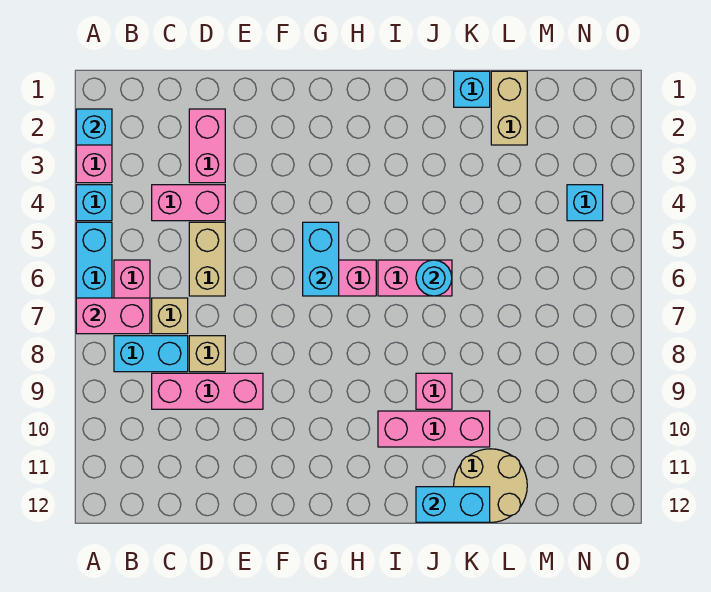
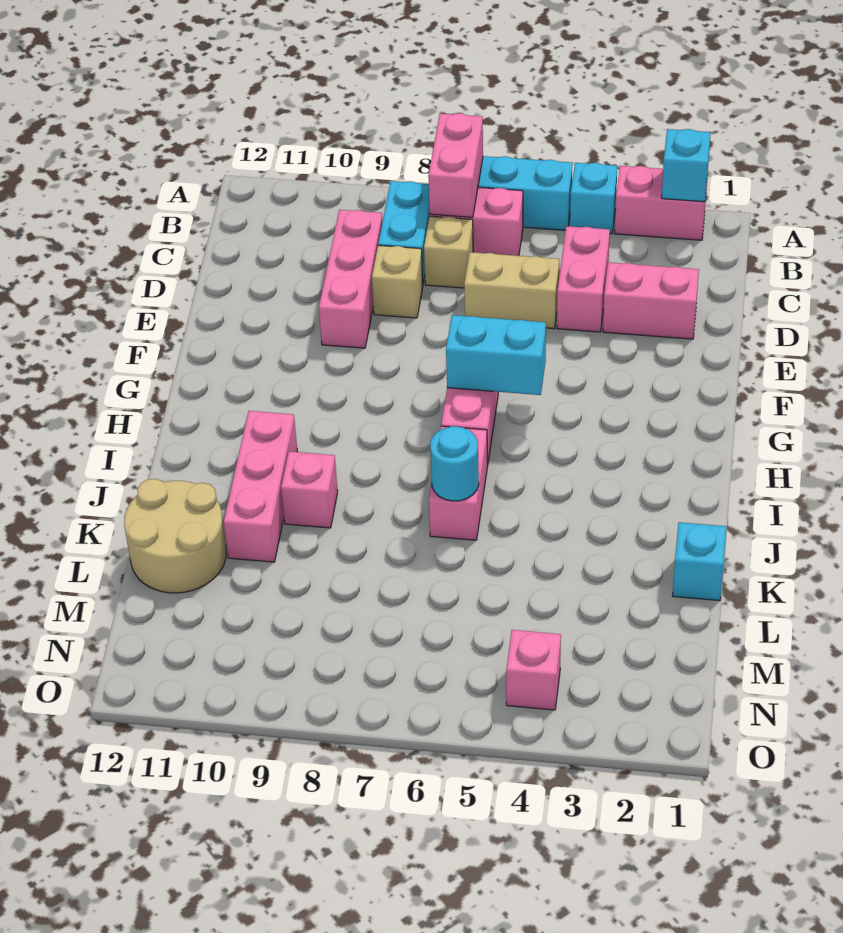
cyan brick J12:K12 level 2 -> none
tan brick L1:L2 level 1 -> none
cyan brick N4 level 1 -> pink brick N4 level 1

